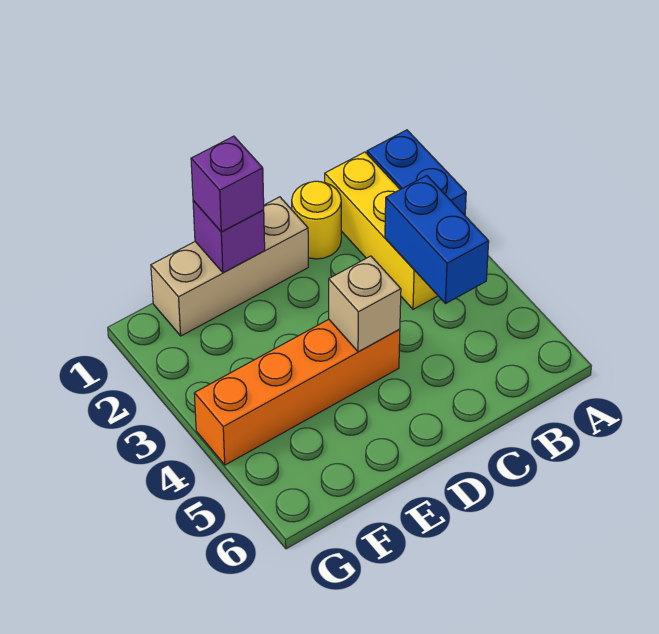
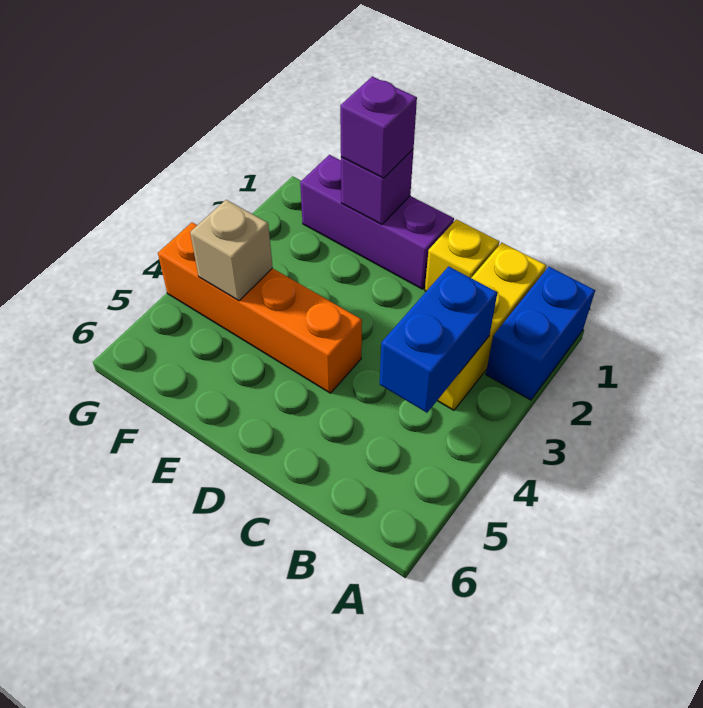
yellow round brick C1 level 1 -> yellow brick C1 level 1
tan brick D1:F1 level 1 -> purple brick D1:F1 level 1
tan brick D4 level 2 -> tan brick F4 level 2

